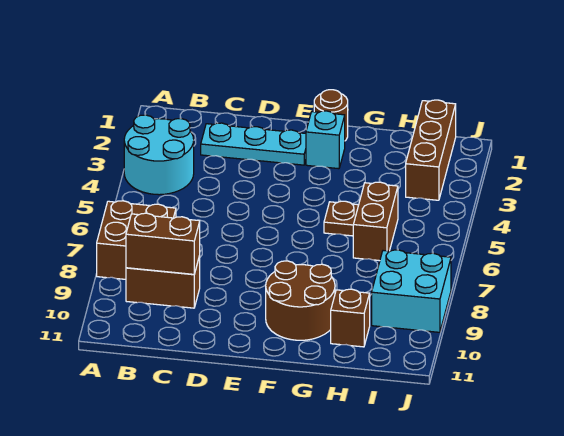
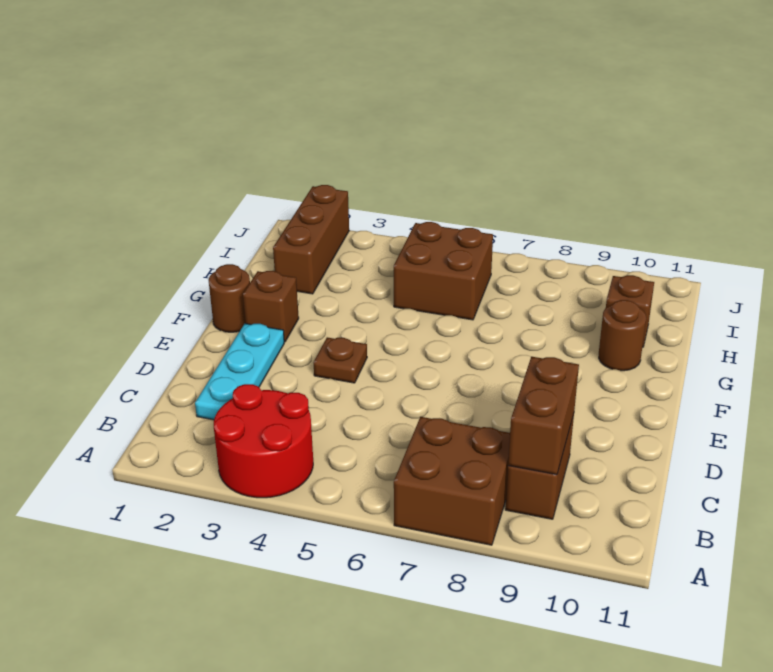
cyan round brick A3:B4 level 1 -> red round brick A3:B4 level 1
cyan brick F2 level 1 -> brown brick F2 level 1
brown round brick F9:G10 level 1 -> brown round brick G10 level 1
brown plate G5 level 1 -> brown plate E4 level 1
brown brick H5:H6 level 1 -> brown brick H5:I6 level 1
brown brick I1:I3 level 1 -> brown brick H2:J2 level 1
cyan brick I8:J9 level 1 -> none

